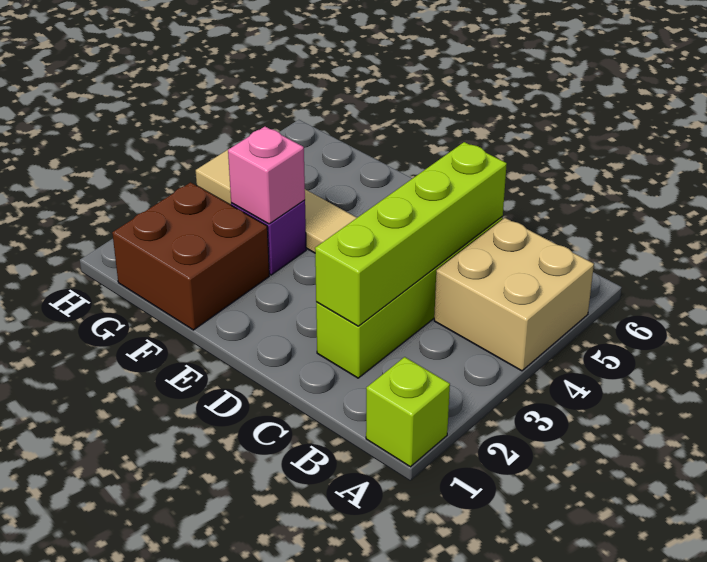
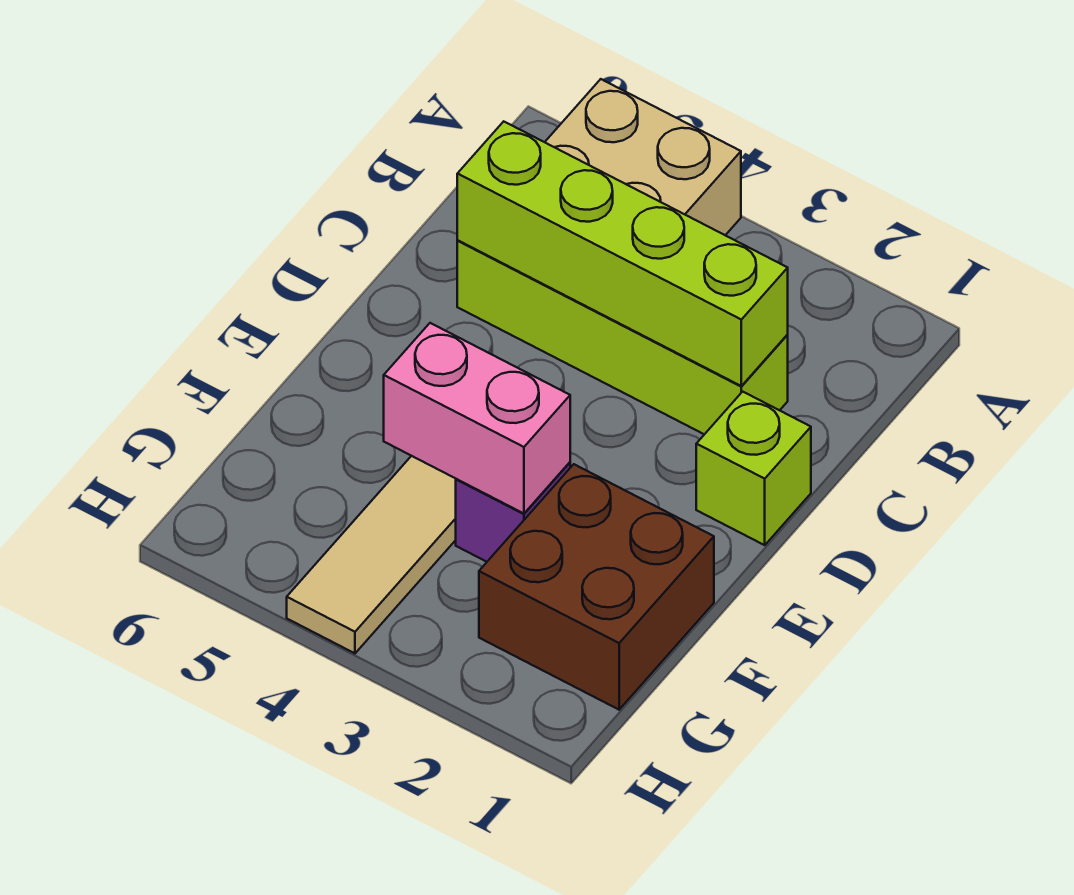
lime brick A1 level 1 -> lime brick D1 level 1
pink brick F3 level 2 -> pink brick F3:F4 level 2

